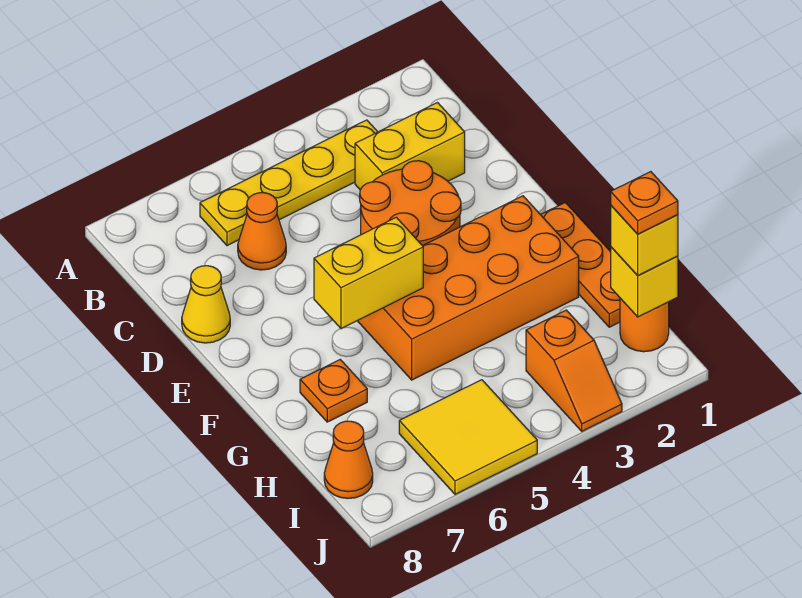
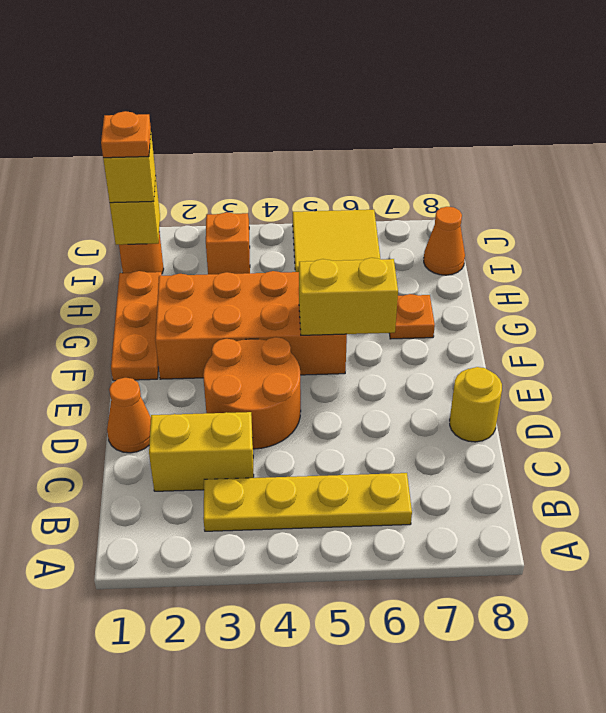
orange cone C6 level 1 -> orange cone D1 level 1
yellow cone D8 level 1 -> yellow round brick D8 level 1

